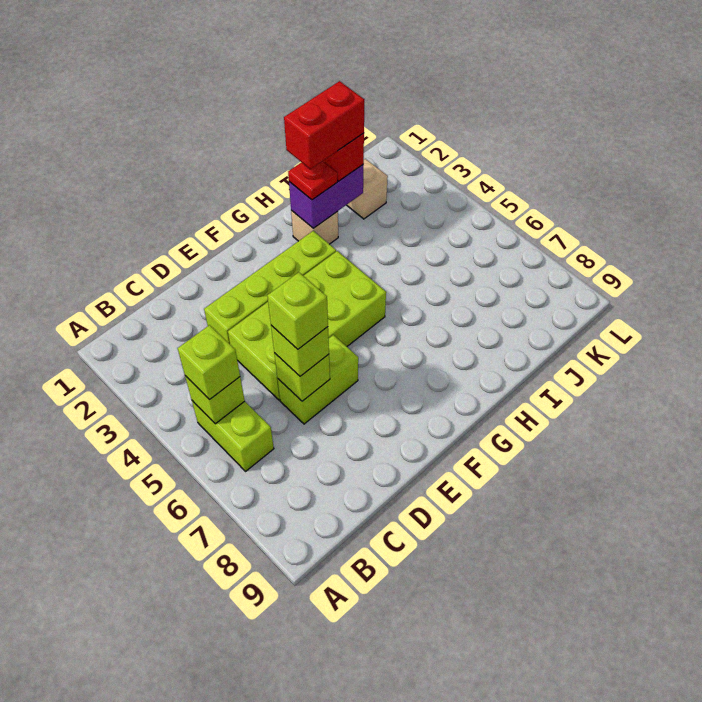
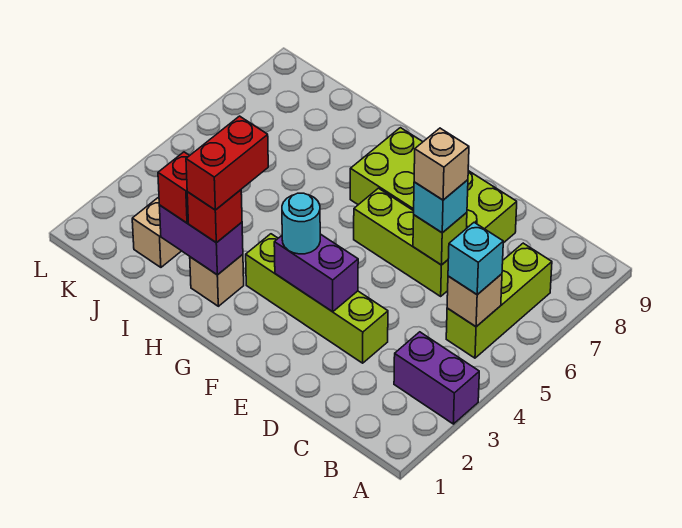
none -> purple brick A3:B3 level 1
lime brick B5:B6 level 1 -> lime brick B5:B7 level 1
lime brick B5 level 2 -> tan brick B5 level 2
lime brick B5 level 3 -> cyan brick B5 level 3
lime brick D4:G5 level 1 -> lime brick D7:G8 level 1
lime brick D6:E6 level 1 -> lime brick D6:F6 level 1
lime brick D6 level 3 -> cyan brick D6 level 3
lime brick D6 level 4 -> tan brick D6 level 4
none -> purple brick E3:F3 level 2
none -> cyan round brick F3 level 3
red plate H2 level 3 -> red brick H2 level 3
red brick H2:I2 level 4 -> red brick H2:H3 level 4

